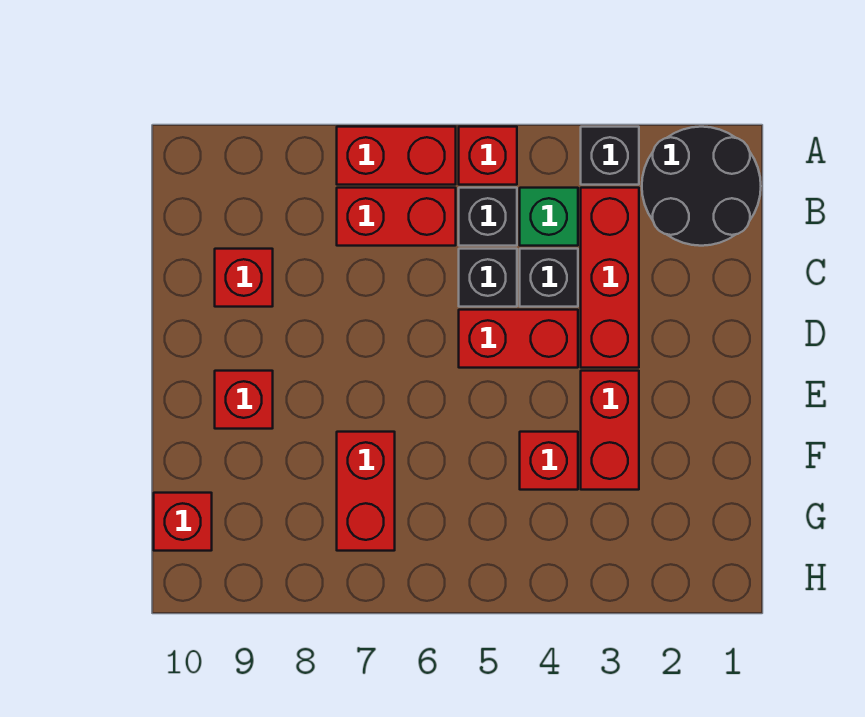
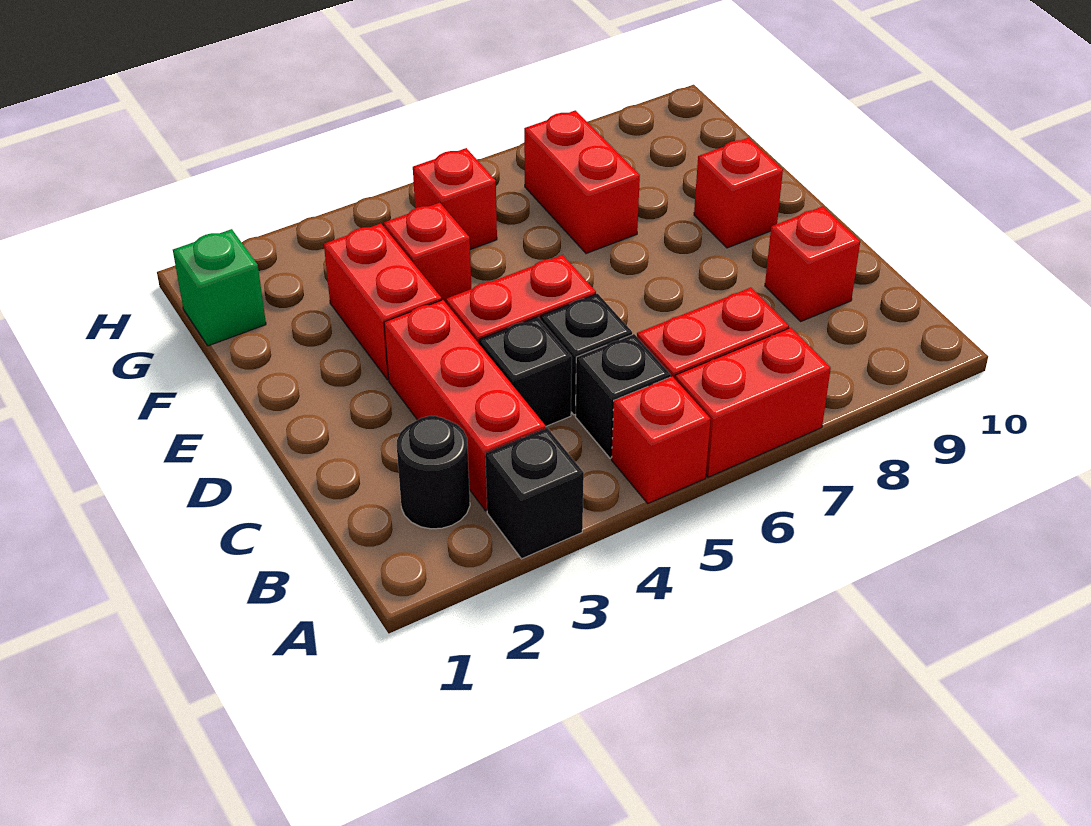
black round brick A1:B2 level 1 -> black round brick B2 level 1
green brick B4 level 1 -> green brick G1 level 1
red brick G10 level 1 -> red brick G5 level 1

